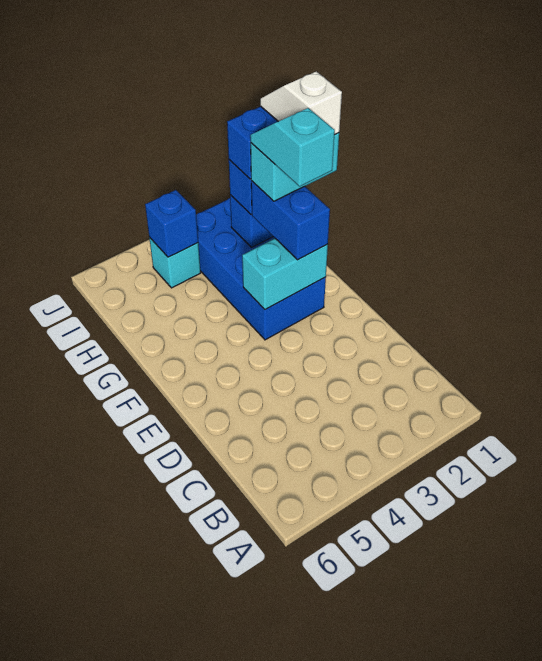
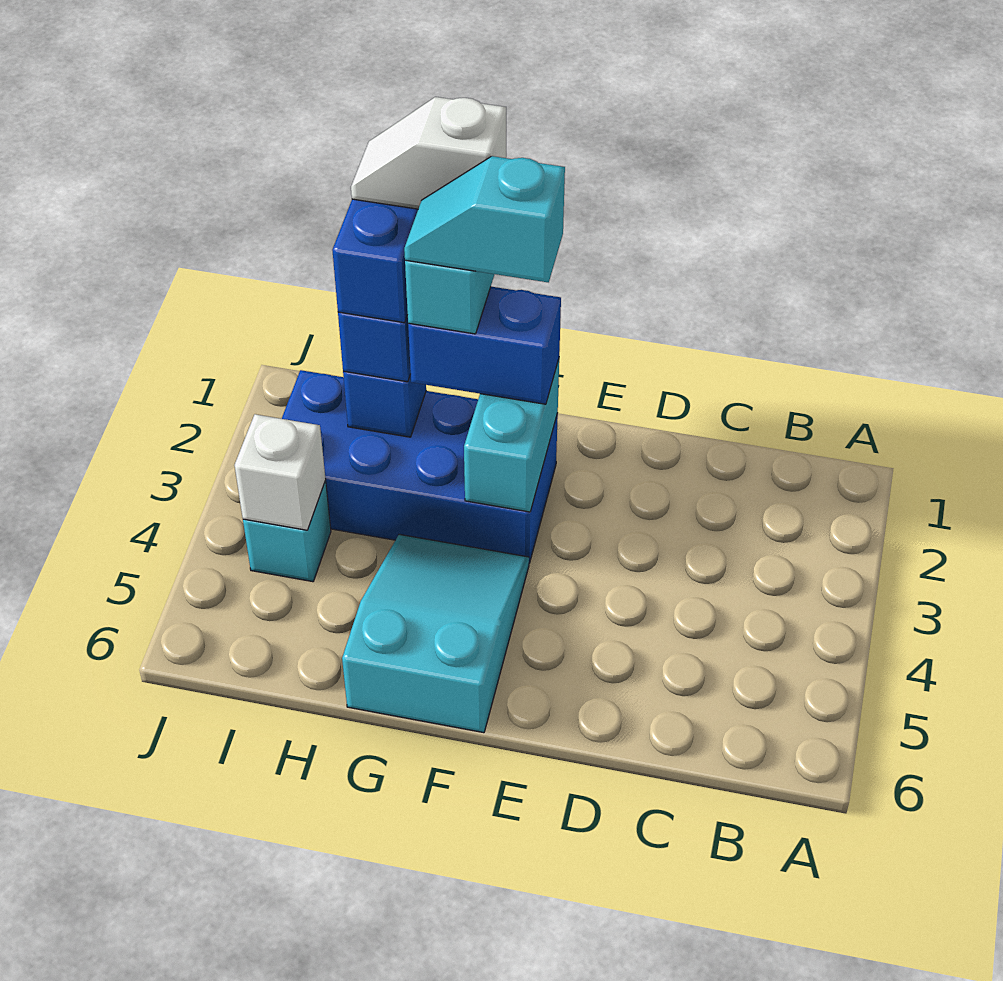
none -> cyan slope F4:G6 level 1 top 6
blue brick I4 level 2 -> white brick I4 level 2

